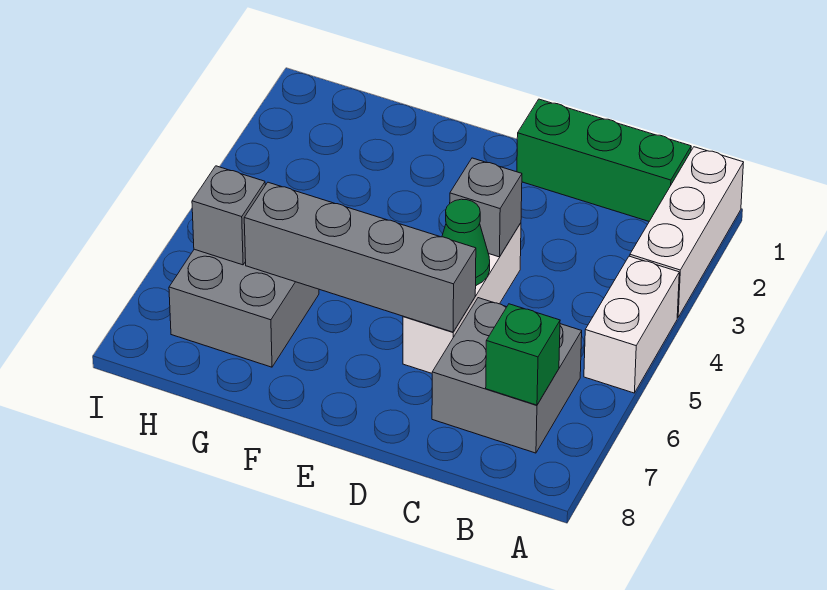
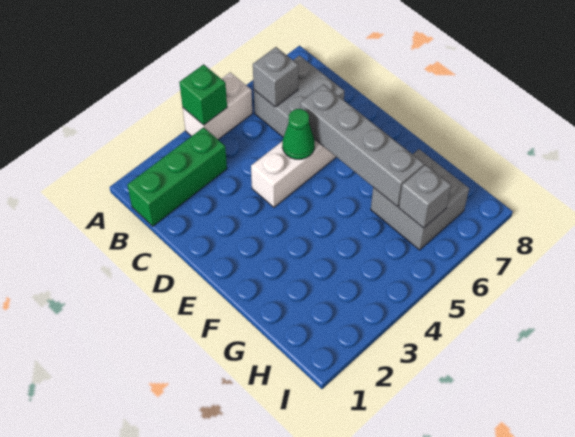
white brick A1:A3 level 1 -> none
green brick B1:D1 level 1 -> green brick B1:B3 level 1
green brick B7 level 2 -> green brick A4 level 2
grey brick D4 level 2 -> grey brick B6 level 2

